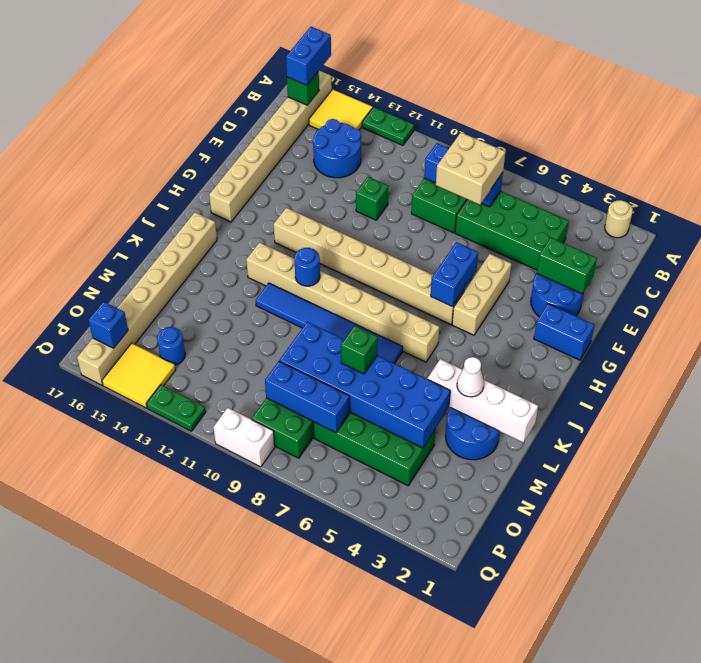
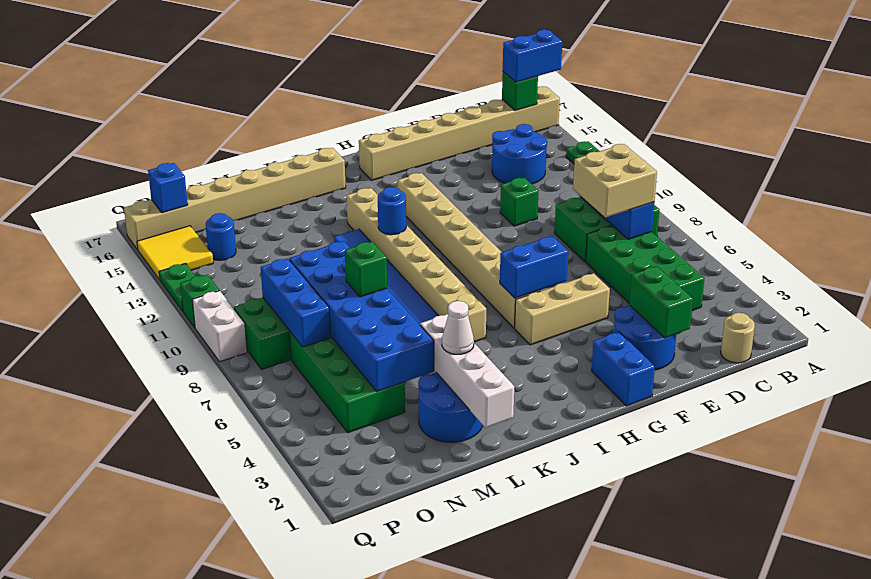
tan round brick A2 level 1 -> tan round brick C1 level 1
yellow tile A14:B15 level 1 -> none
none -> green brick Q11 level 1

